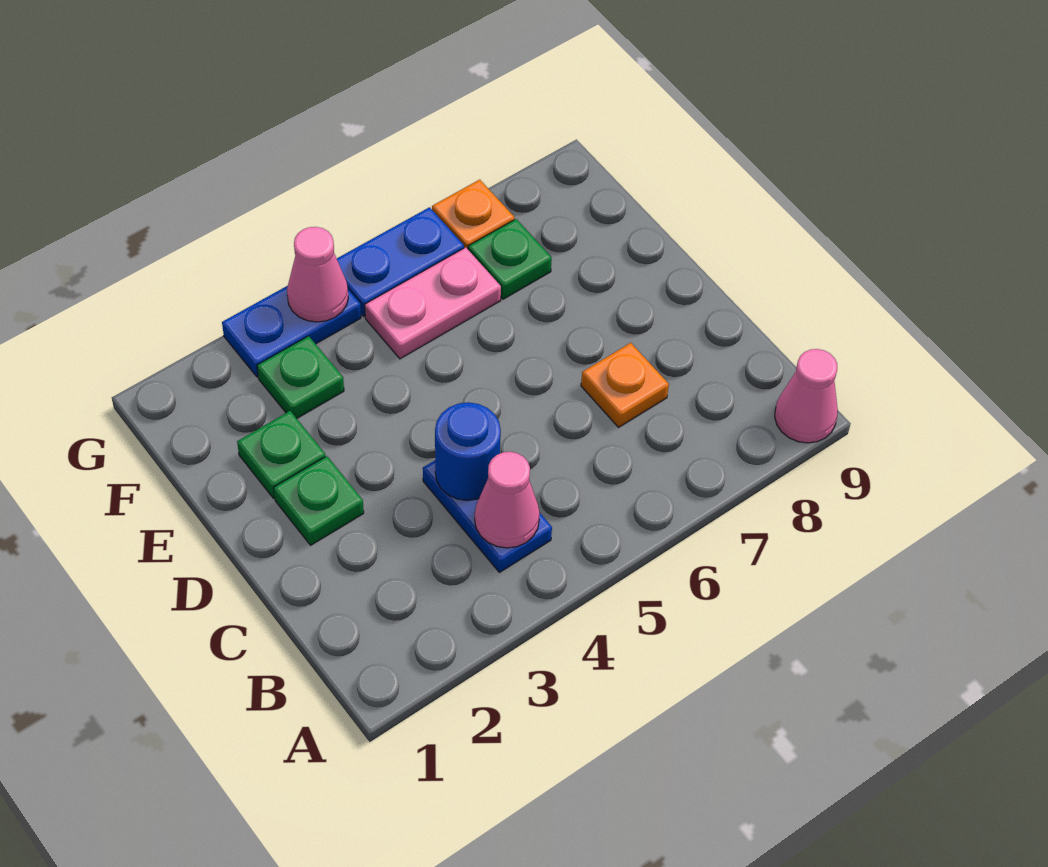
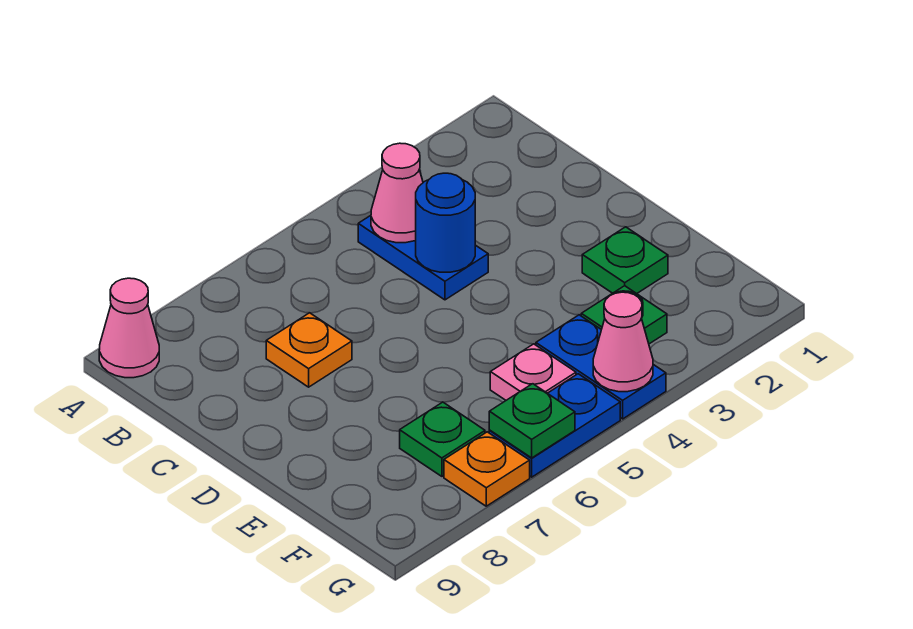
green plate D2 level 1 -> green plate G6 level 2
pink plate F5:F6 level 1 -> pink plate F5 level 1
blue plate G3:G4 level 1 -> blue plate F4:G4 level 1

